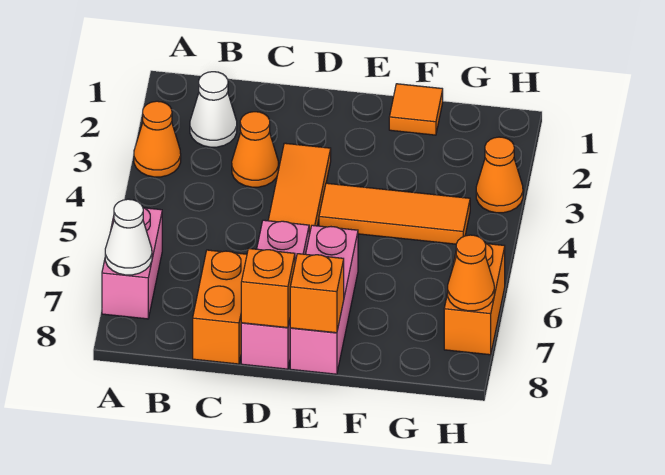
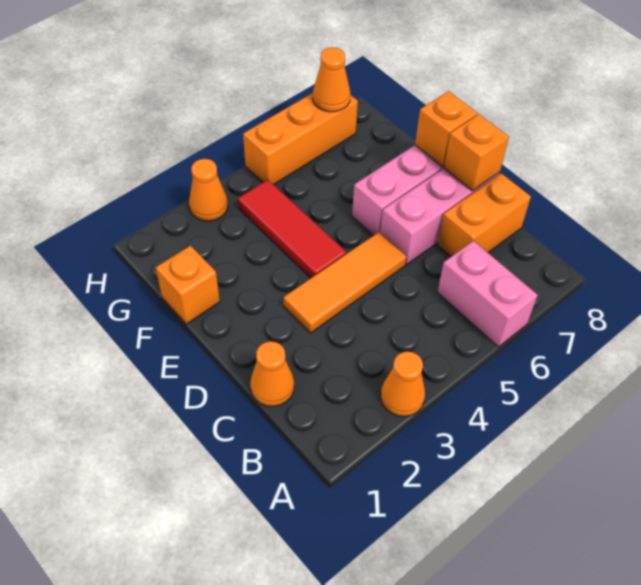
pink brick A6:A7 level 1 -> pink brick A6:B6 level 1
white cone A7 level 2 -> none
white cone B2 level 1 -> none
orange cone C3 level 1 -> orange cone C1 level 1
orange tile E4:G4 level 1 -> red tile E4:G4 level 1
orange tile F1 level 1 -> orange brick F1 level 1
orange brick H6:H7 level 1 -> orange brick H5:H7 level 1

